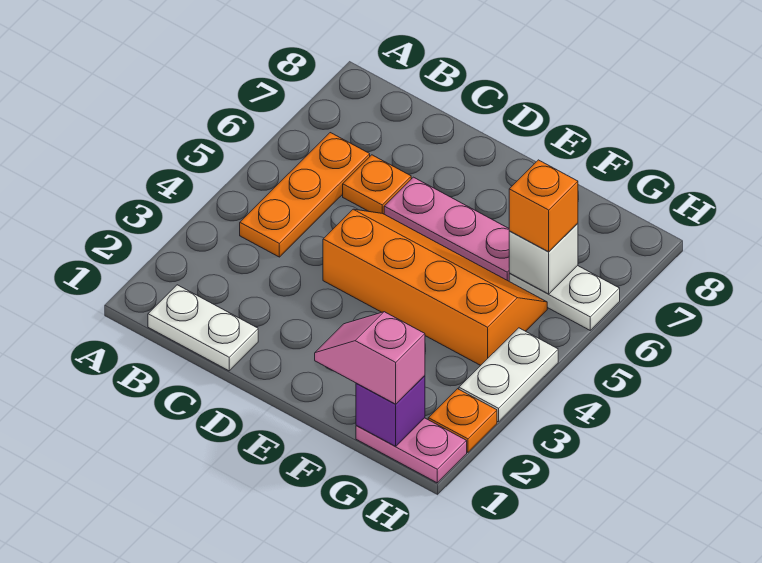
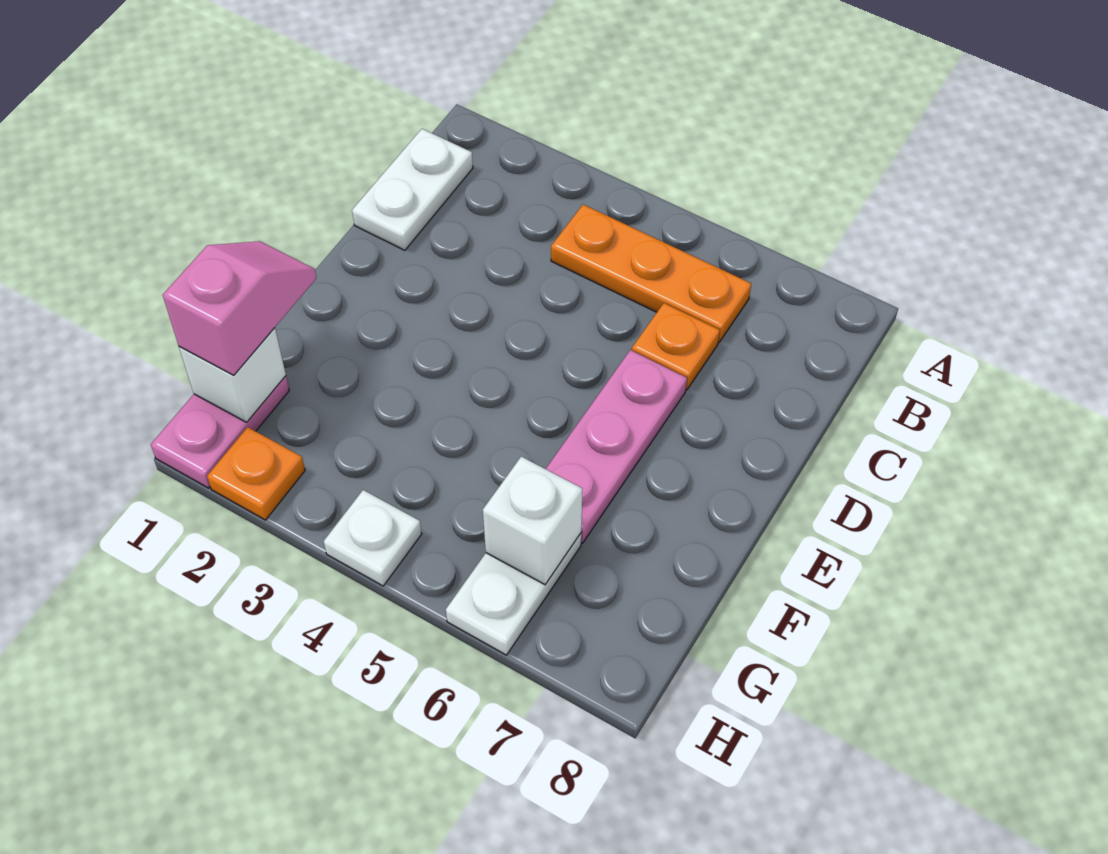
orange slope D4:G5 level 1 top 4 -> none
purple brick G1 level 2 -> white brick G1 level 2
orange brick G6 level 3 -> none
white plate H3:H4 level 1 -> white plate H4 level 1

